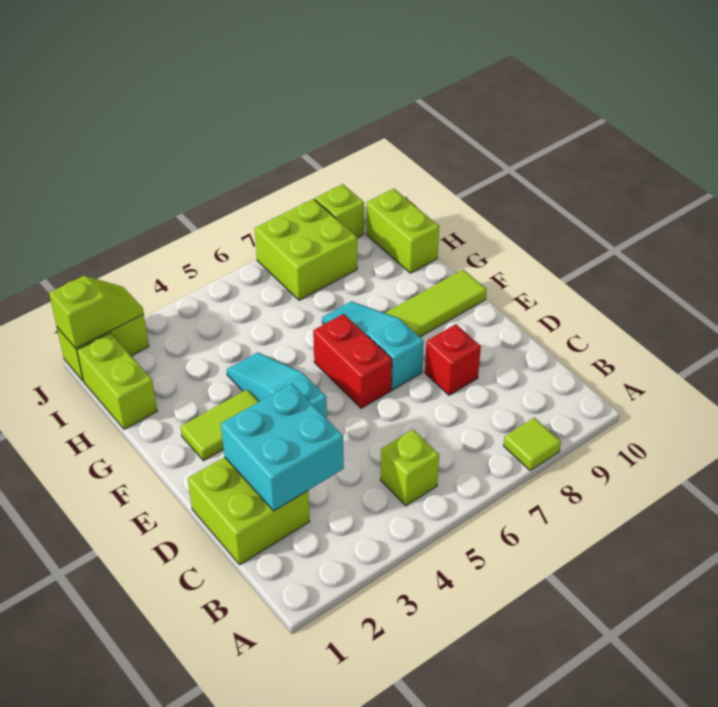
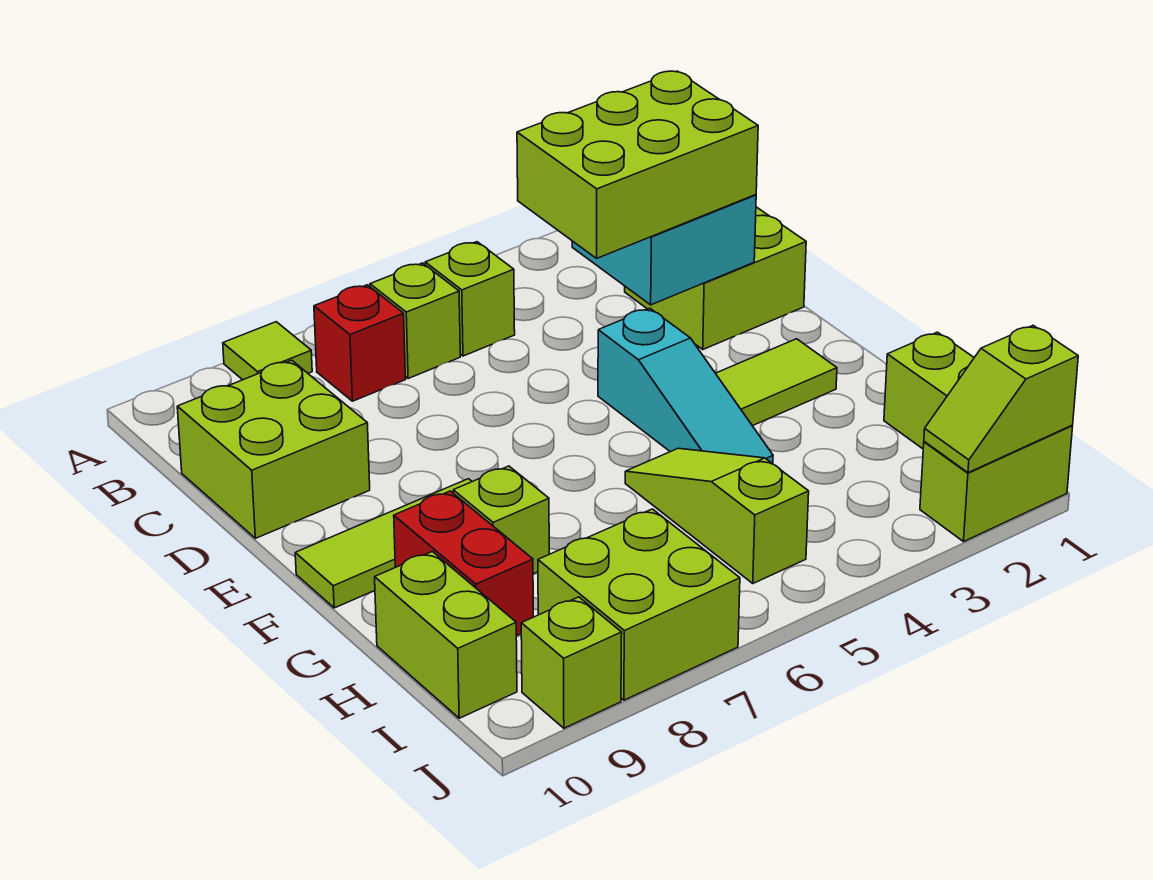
none -> lime brick B6 level 1
none -> lime brick C2:D4 level 3
none -> lime brick C9:D10 level 1
red brick D8 level 1 -> red brick B7 level 1
red brick E6:F6 level 1 -> red brick G9:H9 level 1
cyan slope E7:G7 level 1 top E -> none
none -> lime slope G5:I5 level 1 top I
none -> lime brick G8 level 1

